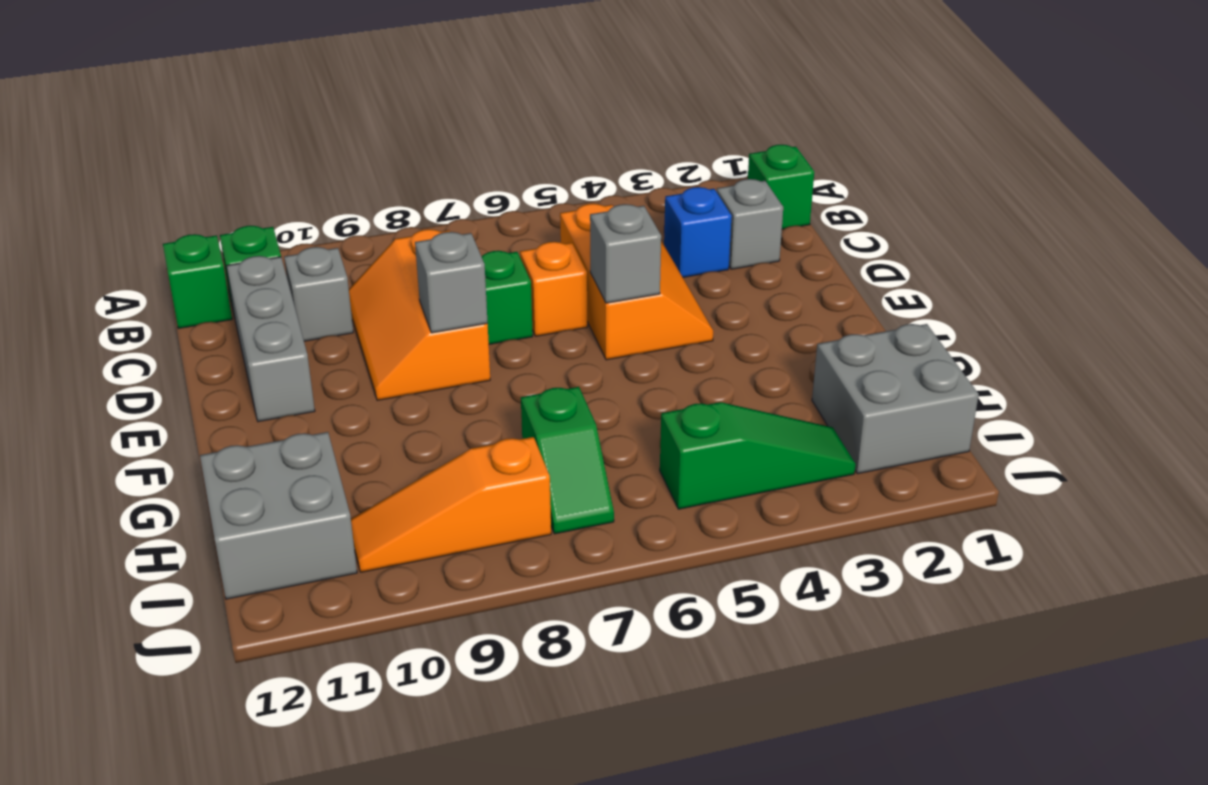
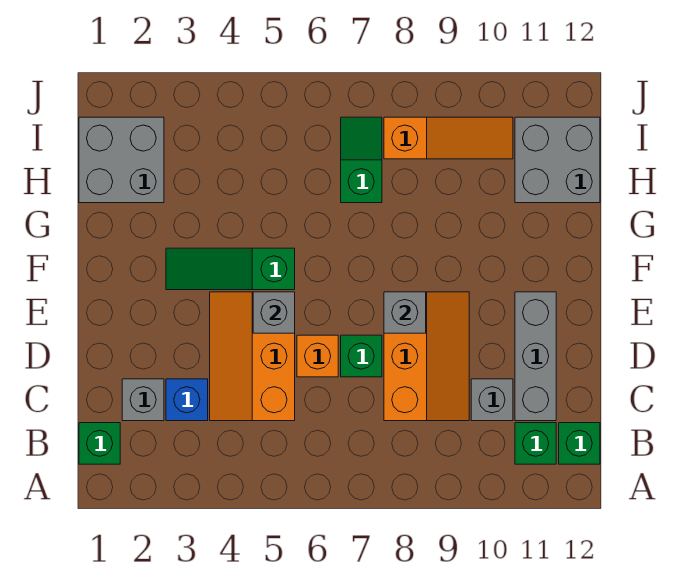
green slope I3:I5 level 1 top 5 -> green slope F3:F5 level 1 top 5

